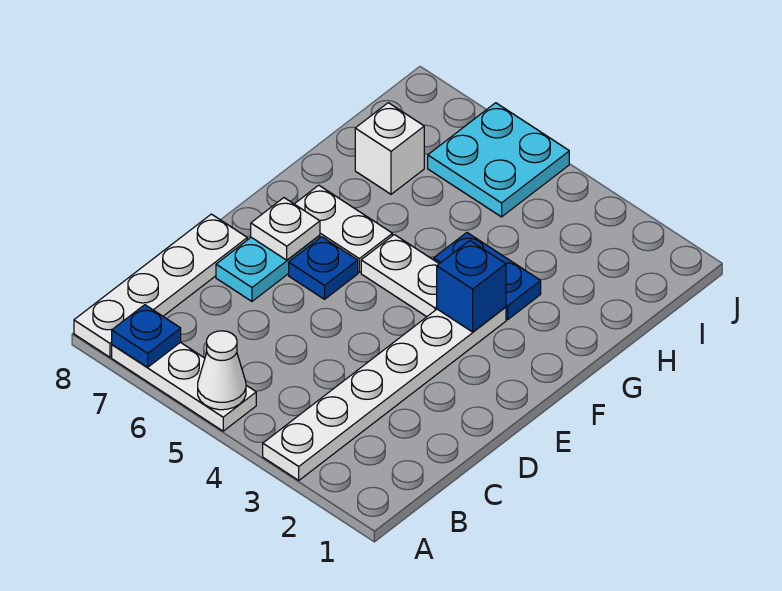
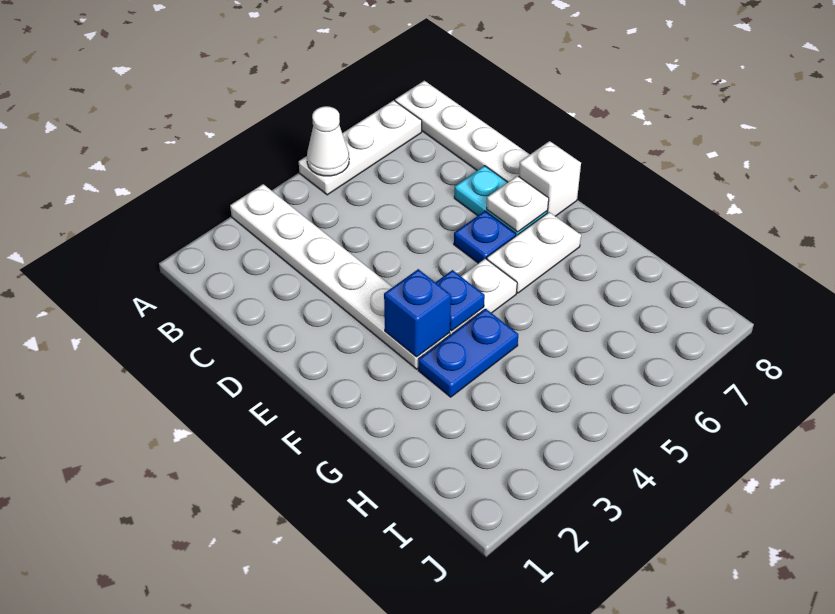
blue plate A7 level 2 -> blue plate F4 level 2
white brick H7 level 1 -> white brick E8 level 1
cyan plate I5:J6 level 1 -> none

